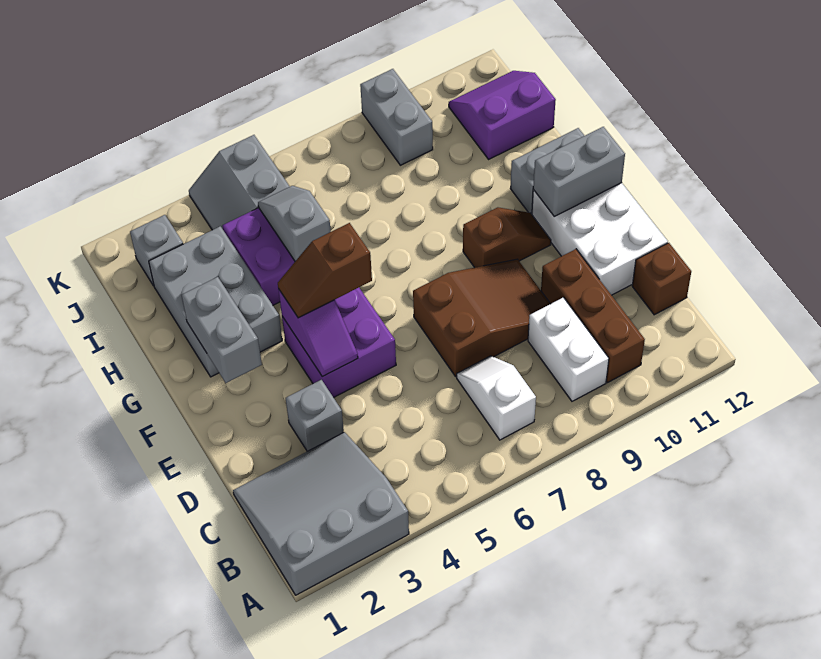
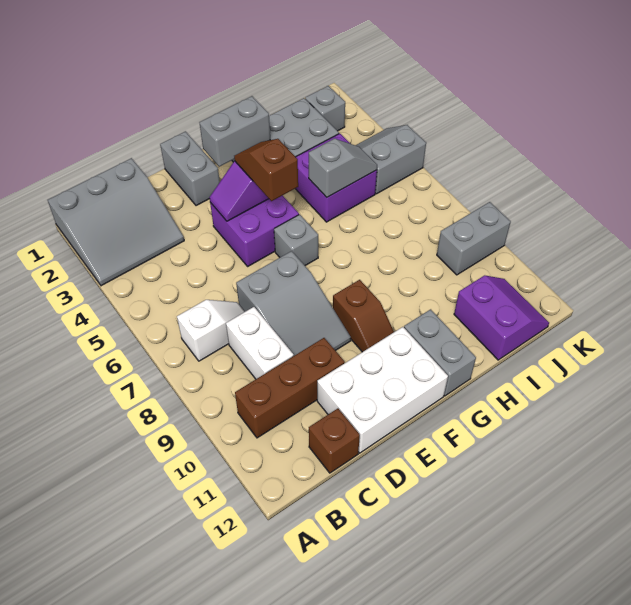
grey slope A1:C3 level 1 top A -> grey slope A1:C3 level 1 top 1
white brick B9:C9 level 1 -> white brick C8:C9 level 1
grey brick D3 level 1 -> grey brick F6 level 1
brown slope D7:E9 level 1 top 7 -> grey slope D7:E9 level 1 top 7
grey brick F11:F12 level 2 -> grey brick E1:E2 level 1

